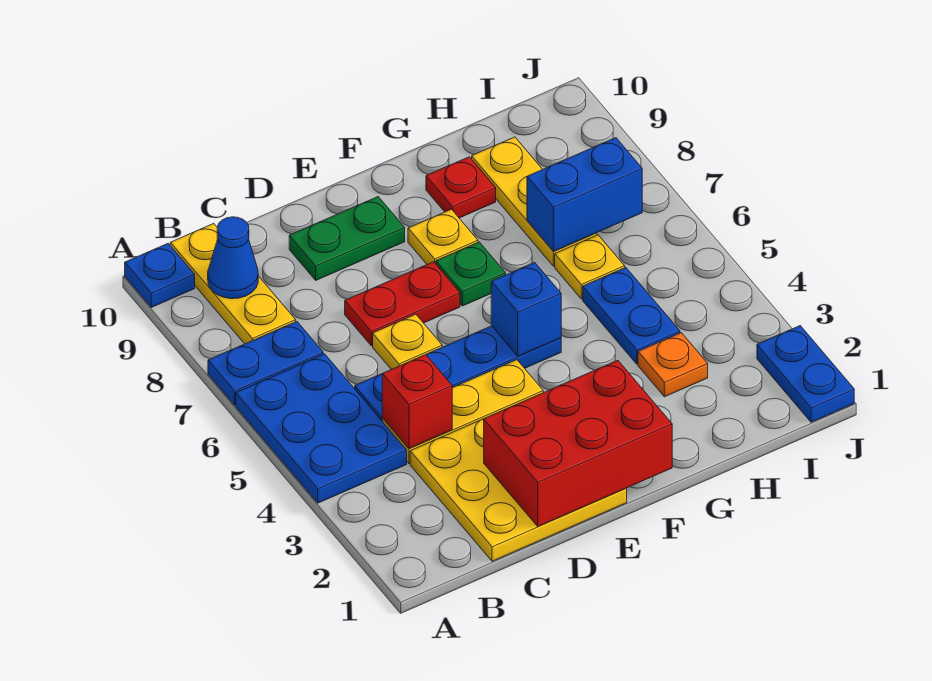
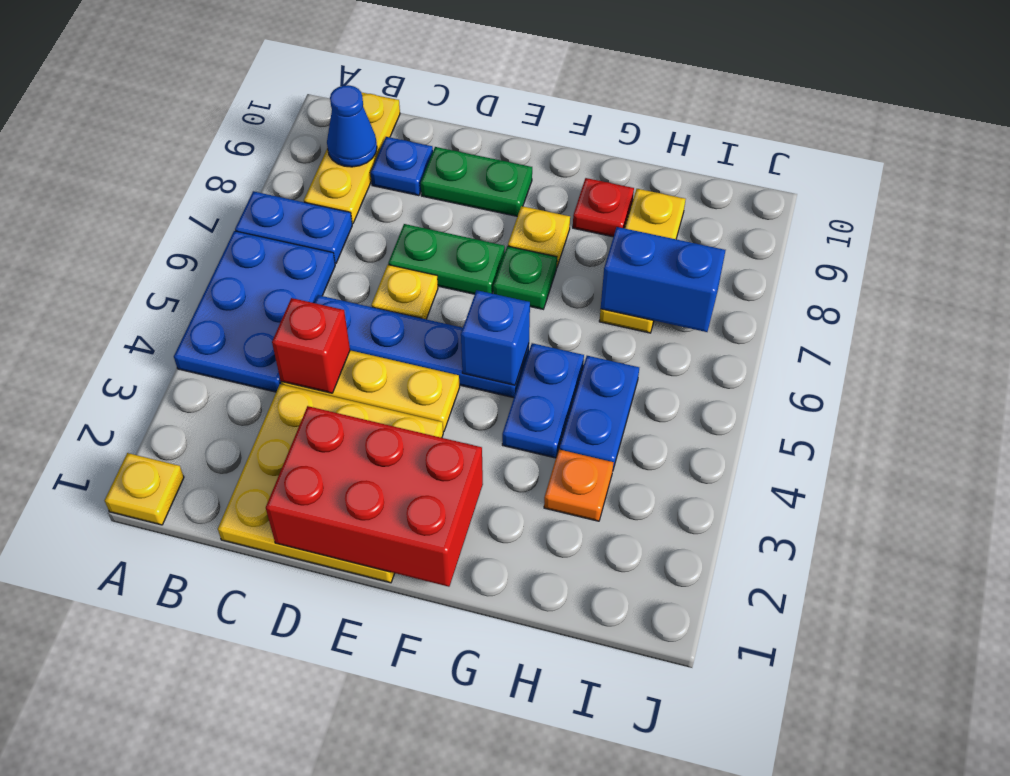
blue plate A10 level 1 -> blue plate C9 level 1
red plate D7:E7 level 1 -> green plate D7:E7 level 1
yellow plate H6 level 1 -> yellow plate A1 level 1
blue plate J1:J2 level 1 -> blue plate G4:G5 level 1

